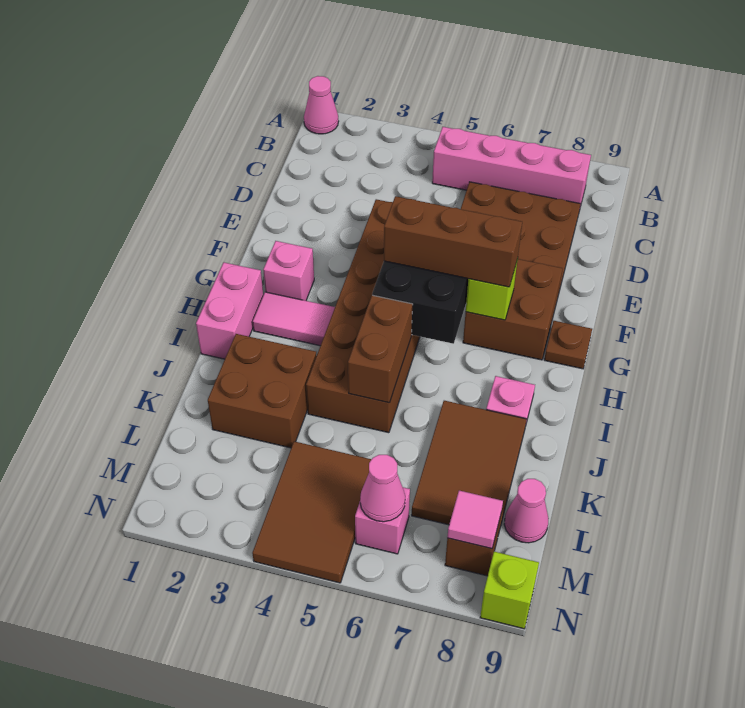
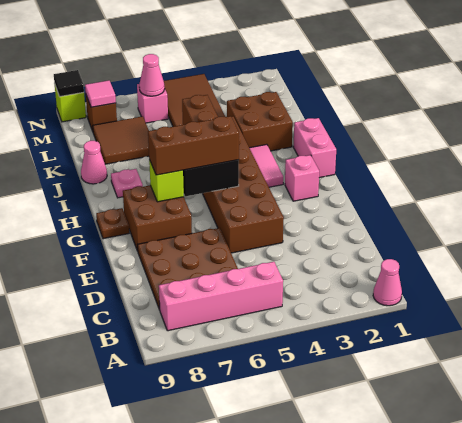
pink tile H2:H3 level 1 -> pink tile H3:I3 level 1
brown tile J7:L8 level 1 -> brown tile K7:L8 level 1
pink cone L9 level 1 -> pink cone J9 level 1
none -> black tile N9 level 2

